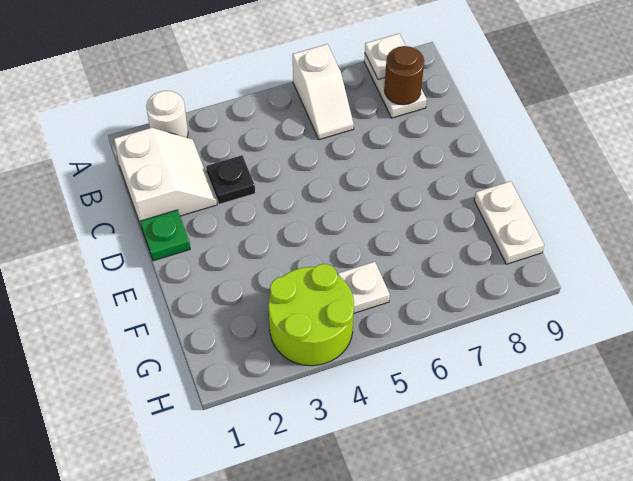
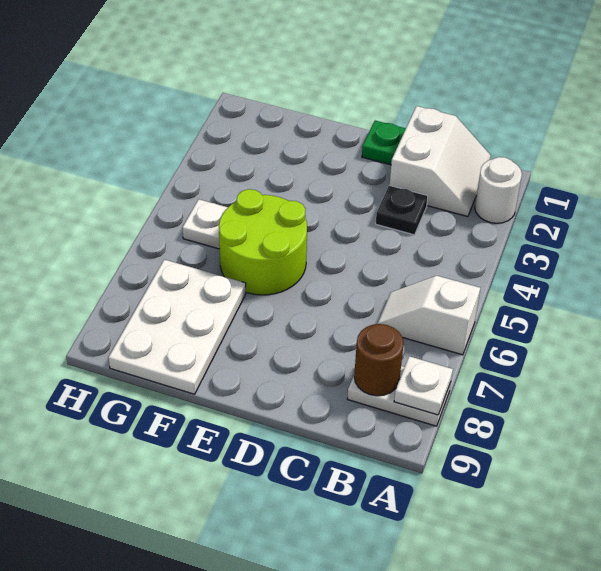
white slope B1:C2 level 1 top 1 -> white slope B1:C2 level 1 top C
white plate F9:G9 level 1 -> white plate F7:G9 level 1
lime round brick G3:H4 level 1 -> lime round brick E5:F6 level 1

